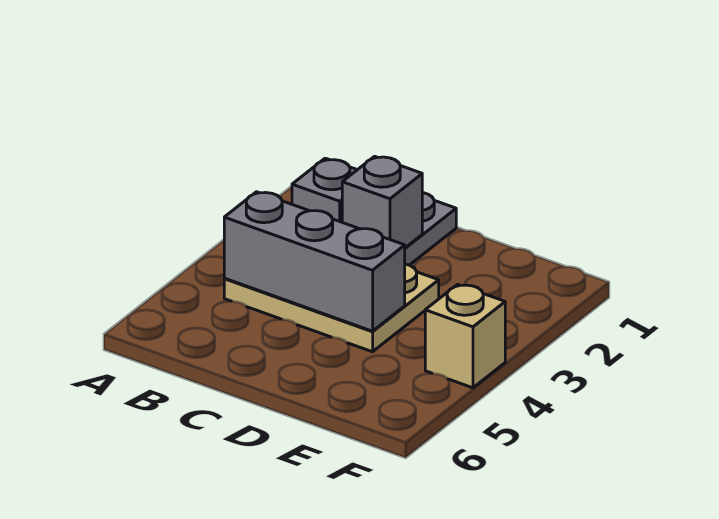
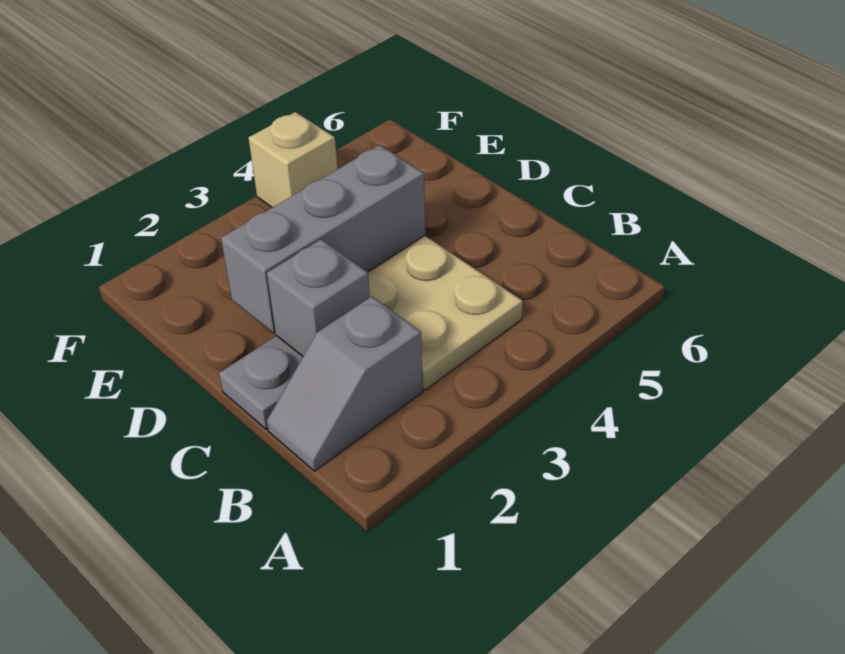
grey brick B4:D4 level 2 -> grey brick D2:D4 level 2

